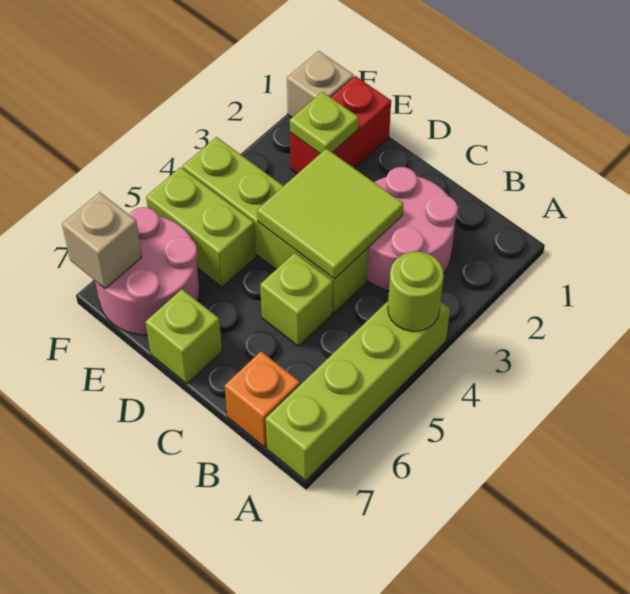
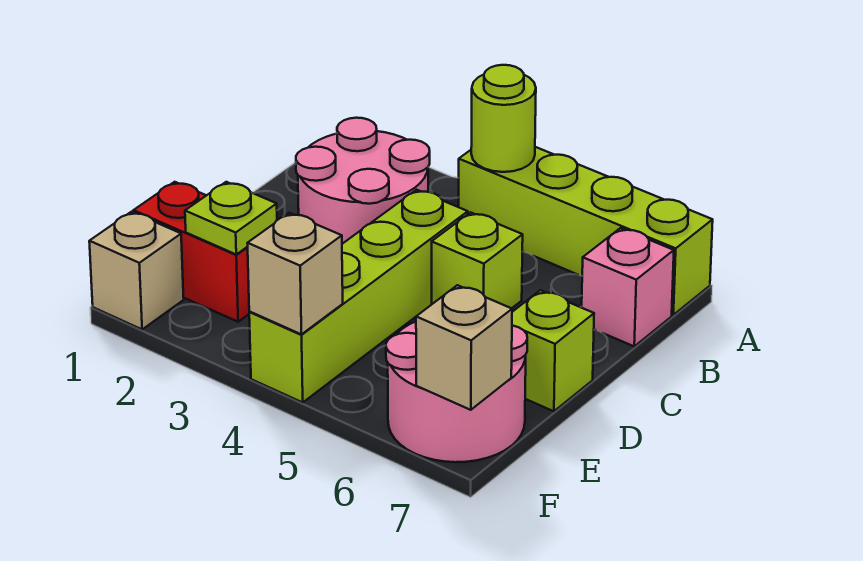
orange brick B7 level 1 -> pink brick B7 level 1
lime tile C3:D4 level 2 -> none
lime brick E5:F5 level 1 -> none
none -> tan brick F4 level 2

